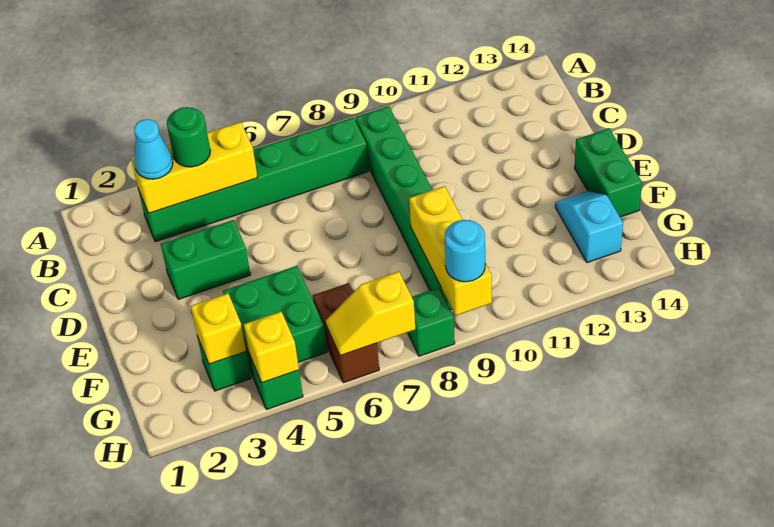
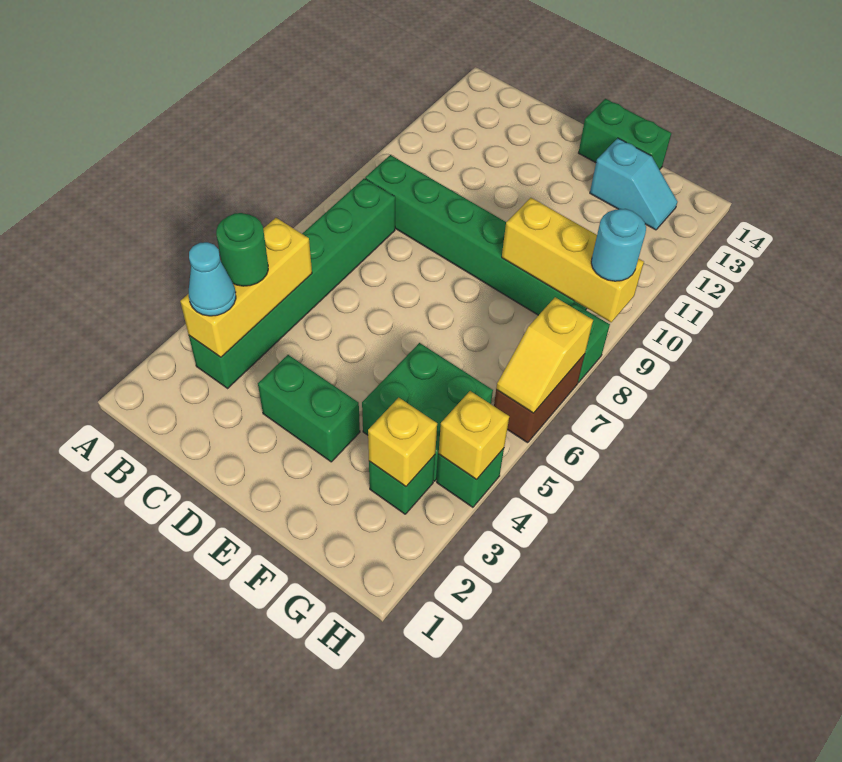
green brick D3:D4 level 1 -> green brick D3:E3 level 1
cyan slope F13:G13 level 1 top G -> cyan slope F13:G13 level 1 top F
brown brick G6:H6 level 1 -> brown brick H6:H7 level 1

